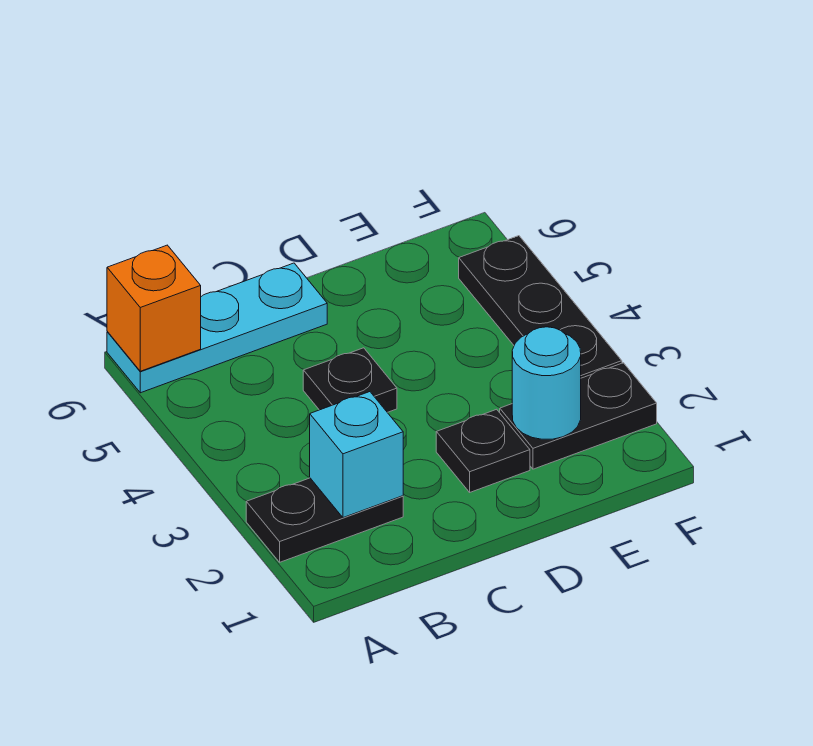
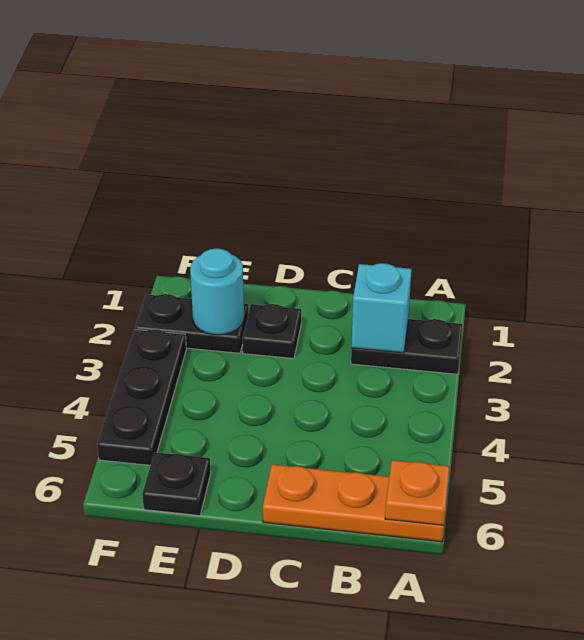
cyan plate A6:C6 level 1 -> orange plate A6:C6 level 1
orange brick A6 level 2 -> orange plate A6 level 2
black plate C4 level 1 -> black plate E6 level 1

